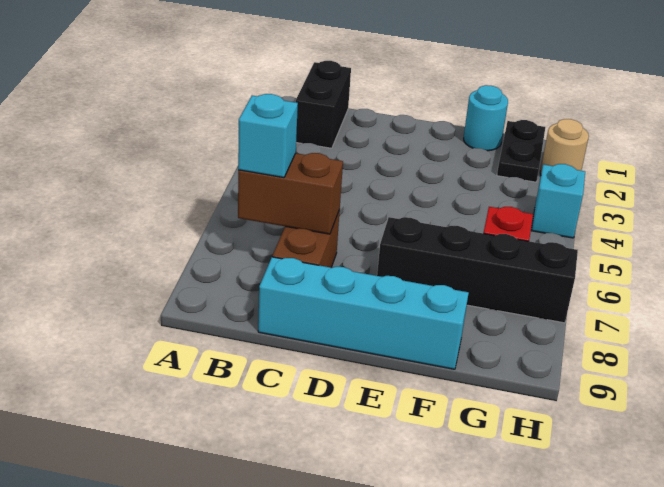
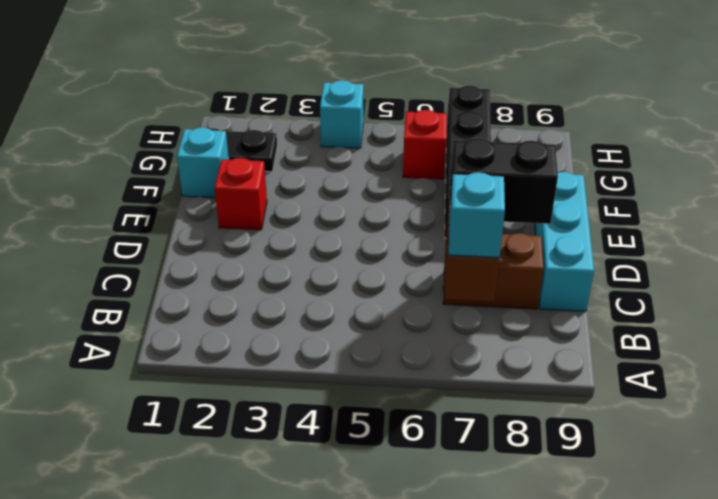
black brick B1:B2 level 1 -> black brick C7:C8 level 3
cyan brick C9:F9 level 1 -> cyan brick C9:E9 level 1
none -> red brick E2 level 1
cyan round brick F1 level 1 -> cyan brick F1 level 1
tan round brick H2 level 1 -> none

